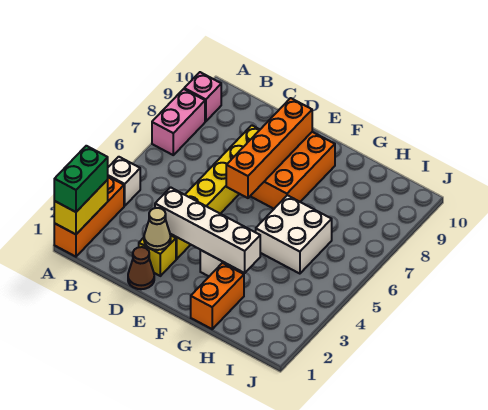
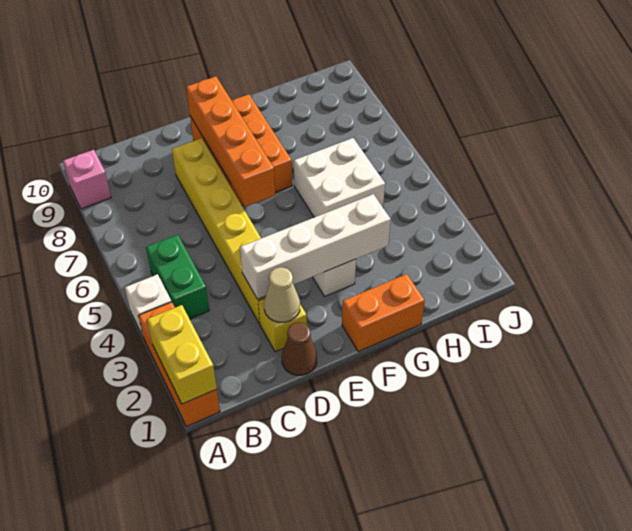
green brick A1:A2 level 3 -> green brick B4:B5 level 1
pink brick A7:A8 level 1 -> none
orange brick G1:G2 level 1 -> orange brick F1:G1 level 1

